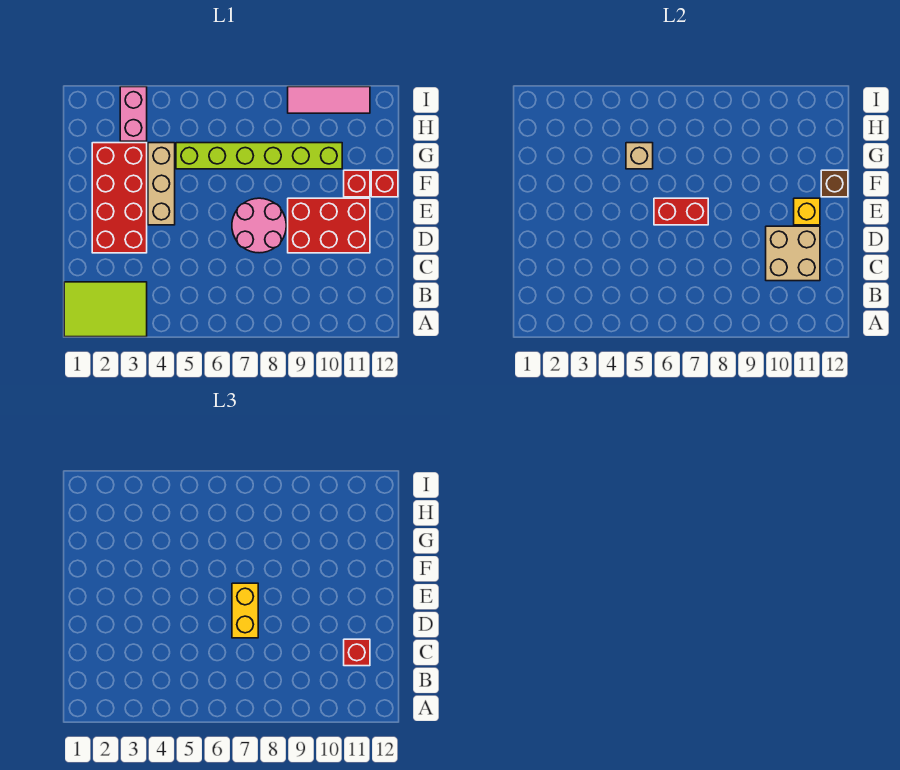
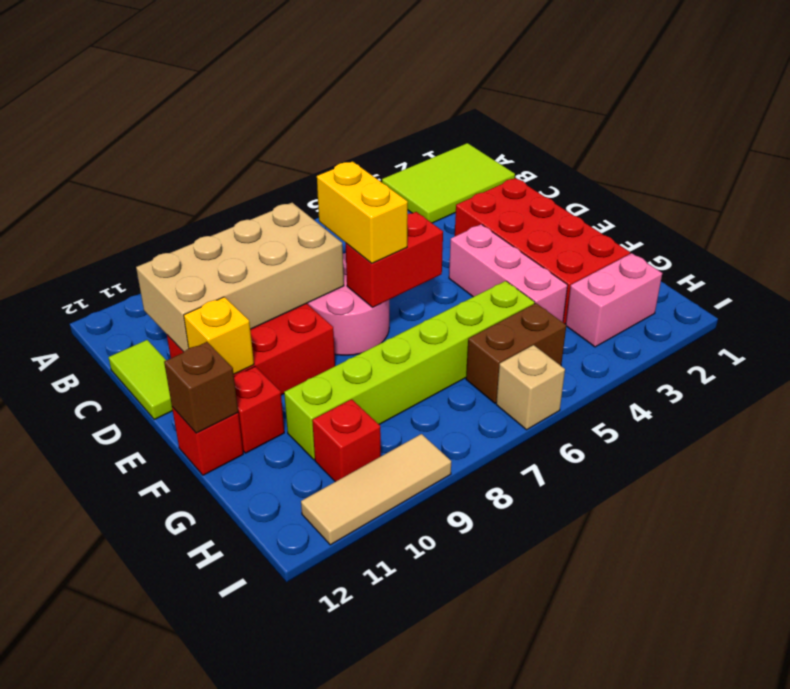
tan brick C10:D11 level 2 -> tan brick C8:D11 level 2
red brick C11 level 3 -> red brick H10 level 1
none -> lime tile C12:D12 level 1
tan brick E4:G4 level 1 -> pink brick E4:G4 level 1
tan brick G5 level 2 -> tan brick I6 level 1
pink brick H3:I3 level 1 -> pink brick H2:H3 level 1
none -> brown brick H5:H6 level 1
pink tile I9:I11 level 1 -> tan tile I9:I11 level 1

